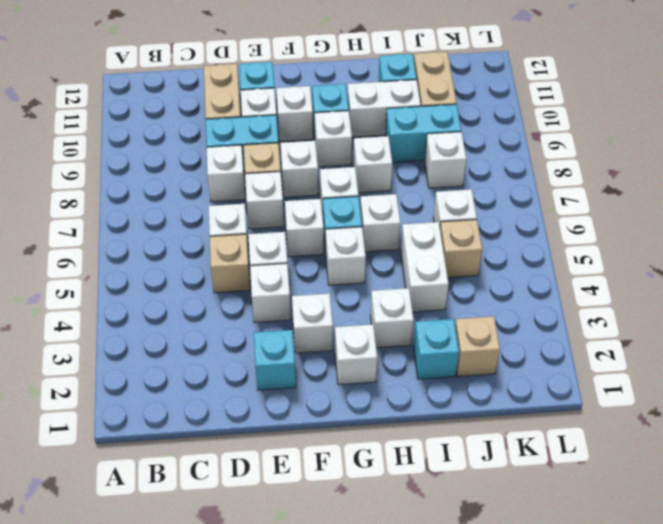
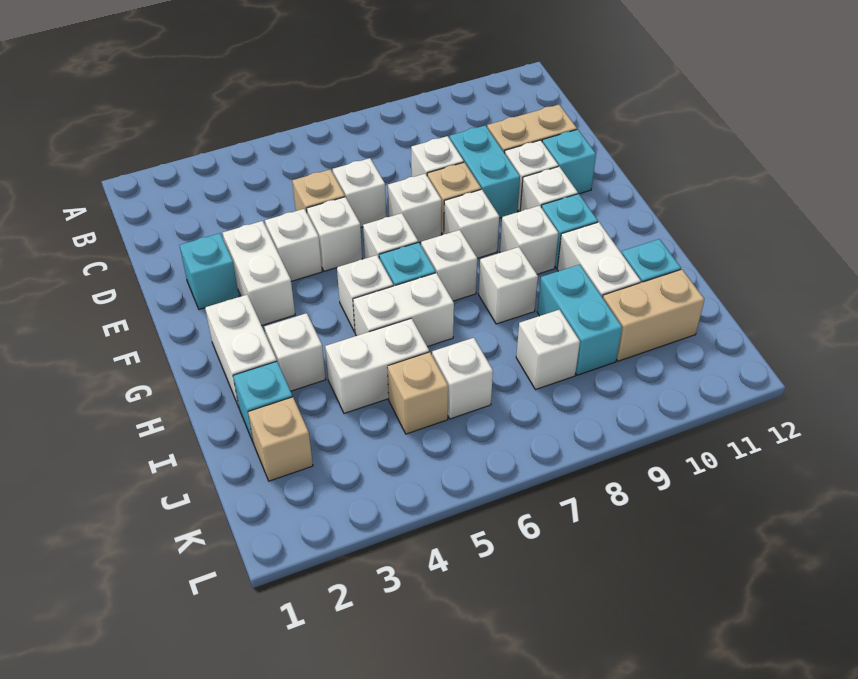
white brick F3 level 1 -> white brick E3:F3 level 1
white brick G2 level 1 -> white brick G2:H2 level 1
white brick H6 level 1 -> white brick H5:H6 level 1

